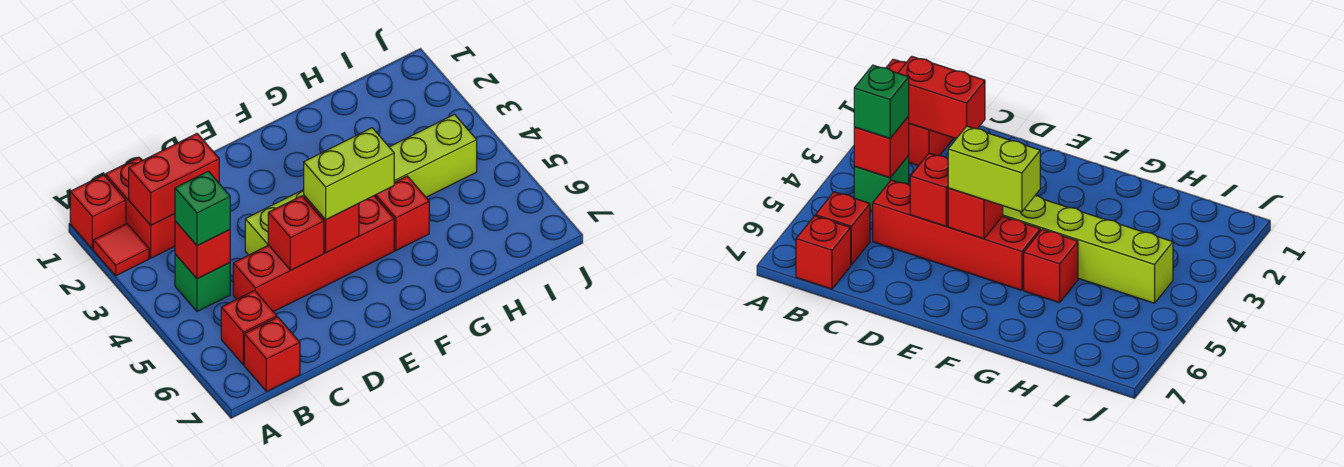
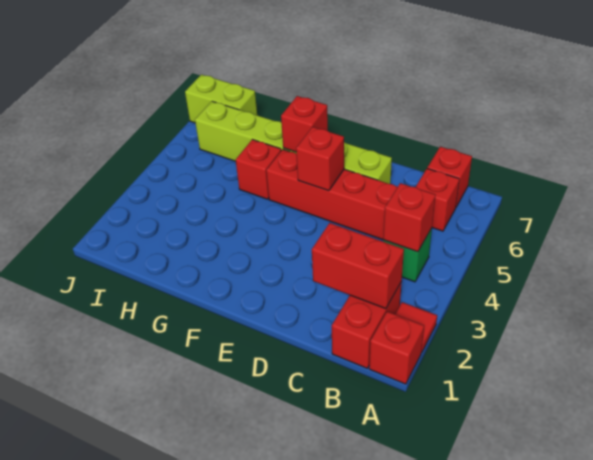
green brick B4 level 3 -> none
lime brick D4:I4 level 1 -> lime brick D6:I6 level 1
red brick D5 level 2 -> red brick F6 level 2
lime brick E5:F5 level 3 -> lime brick I7:J7 level 1

